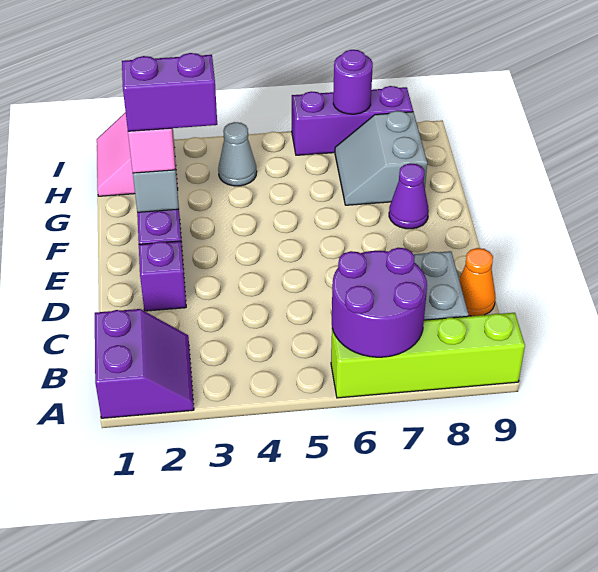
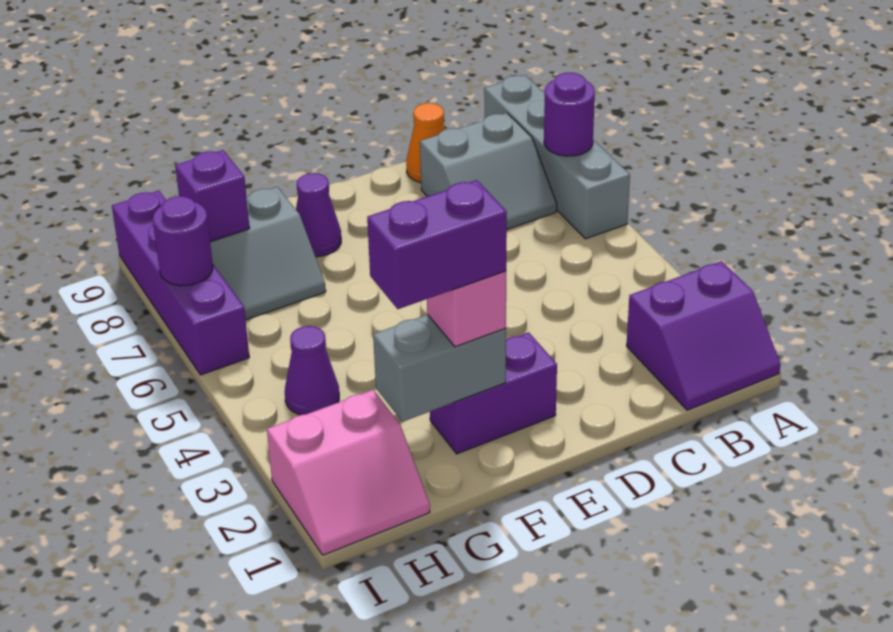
purple slope A1:B2 level 1 top 1 -> purple slope A1:B2 level 1 top 2
lime brick A6:A9 level 1 -> grey brick A6:A9 level 1
purple round brick A6:B7 level 2 -> purple round brick A7 level 2
purple brick D2 level 1 -> purple brick H8 level 2
purple brick F2:F3 level 4 -> purple brick F2:G2 level 4
grey cone H4 level 1 -> purple cone H4 level 1
purple brick I6:I8 level 1 -> purple brick I6:I9 level 1

